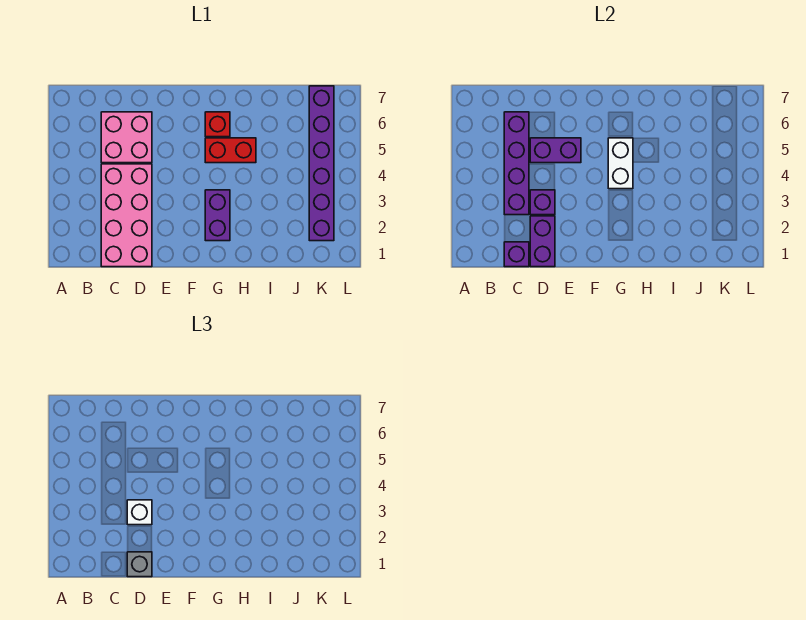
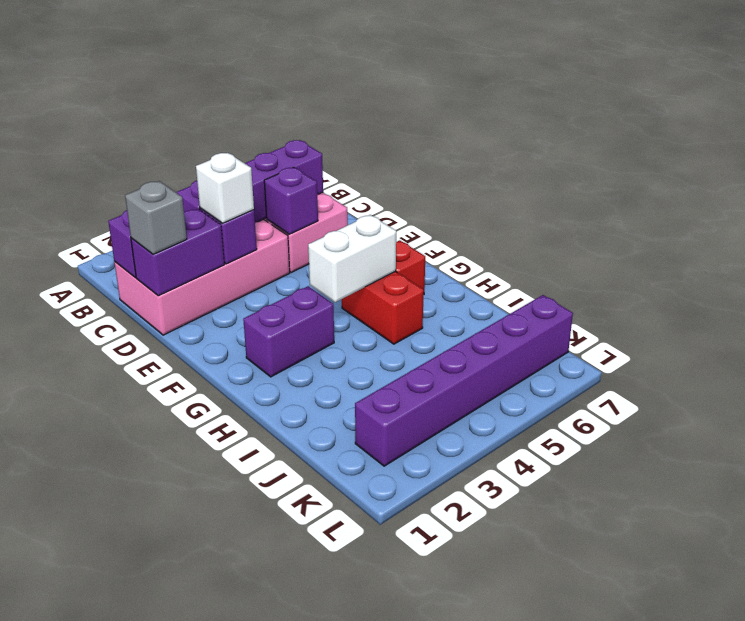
purple brick D5:E5 level 2 -> purple brick D5 level 2

